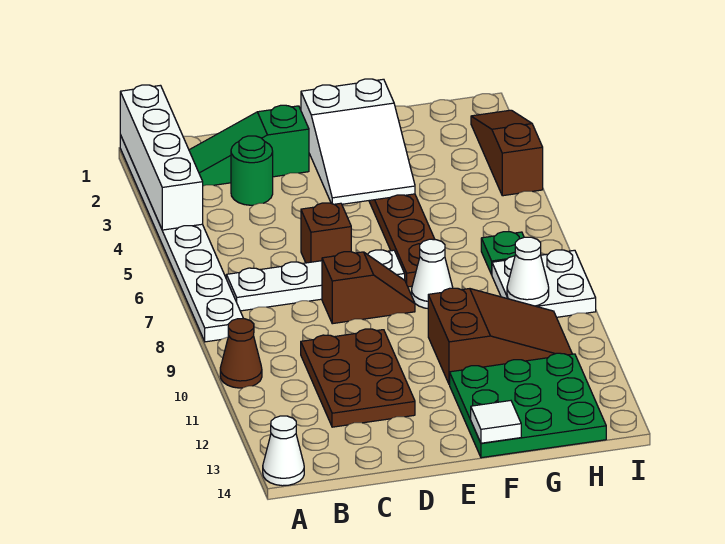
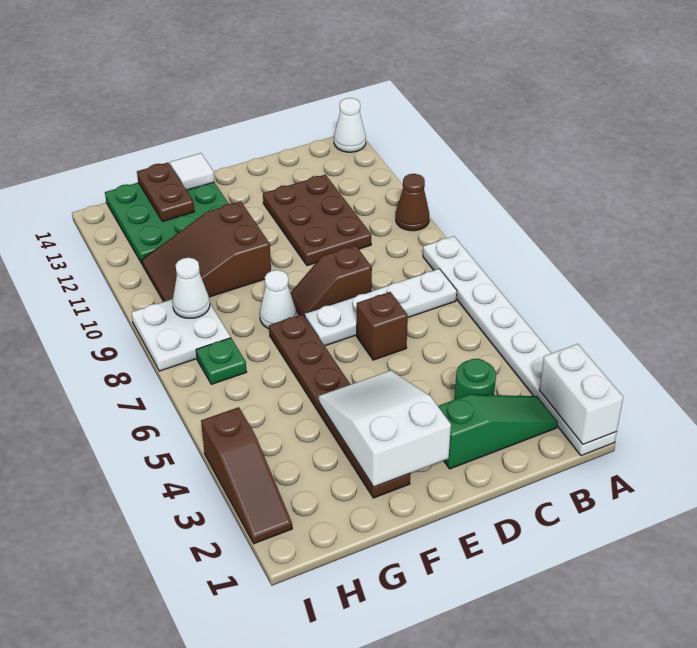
white brick A1:A4 level 2 -> white brick A1:A2 level 2
none -> brown plate G13:G14 level 2

